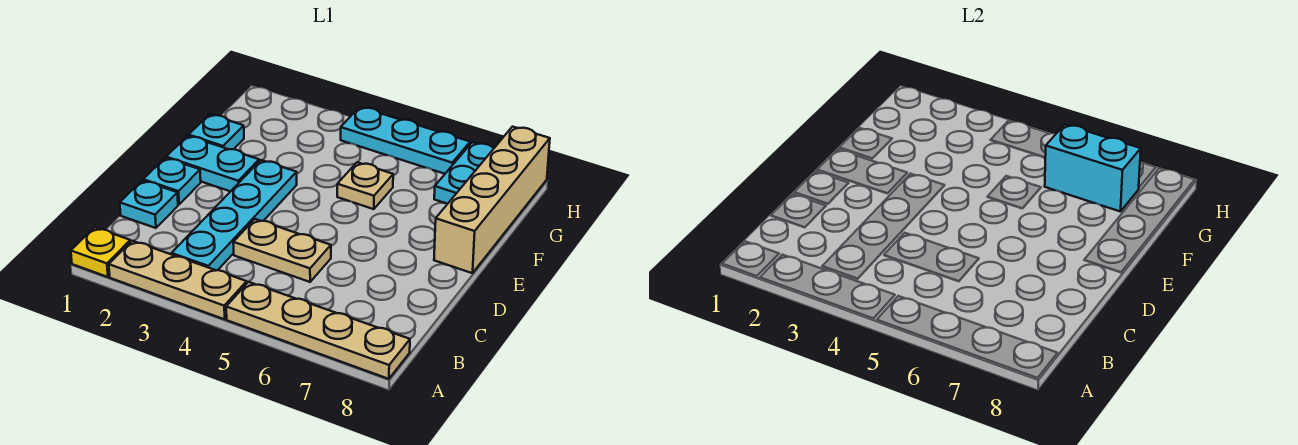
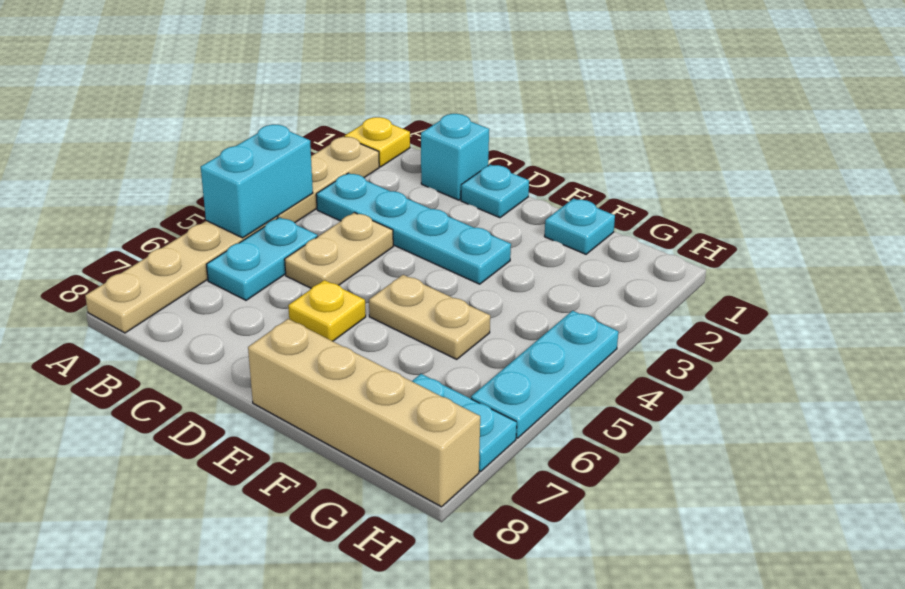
cyan plate C1 level 1 -> cyan brick C1 level 1
none -> yellow plate D6 level 1
cyan plate E1:E2 level 1 -> cyan plate B5:B6 level 1
tan plate F5 level 1 -> tan plate E5:F5 level 1
cyan brick G6:G7 level 2 -> cyan brick A4:A5 level 2

